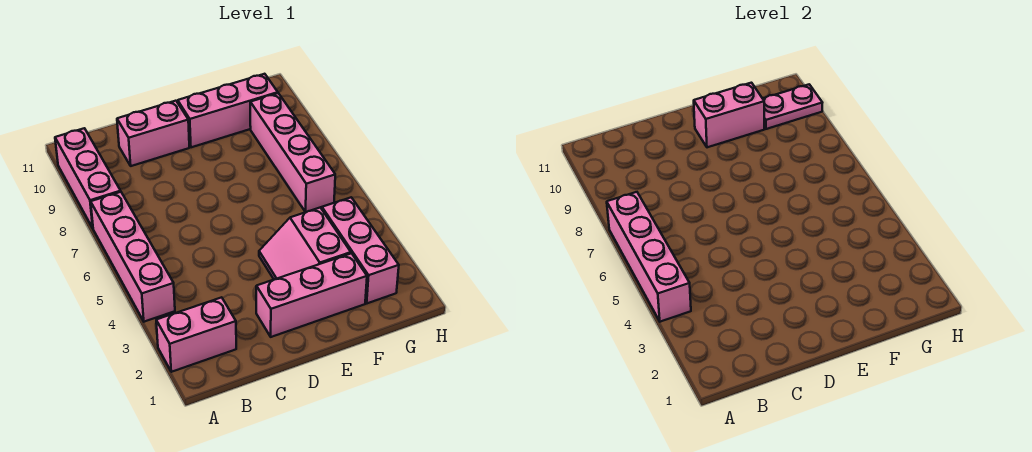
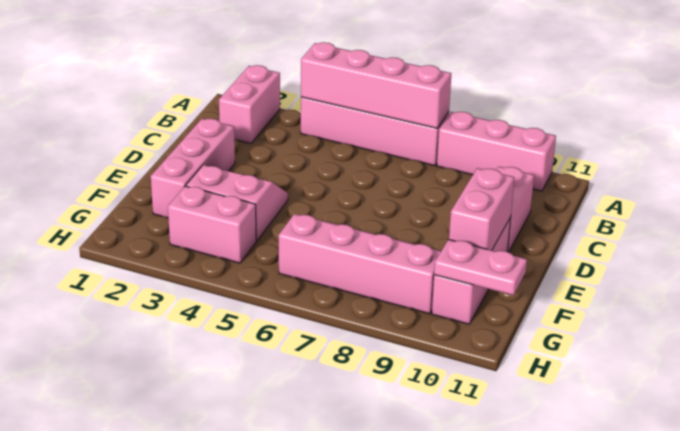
pink brick G2:G4 level 1 -> pink brick G3:G4 level 1
pink plate G10:H10 level 2 -> pink plate G10:G11 level 2

